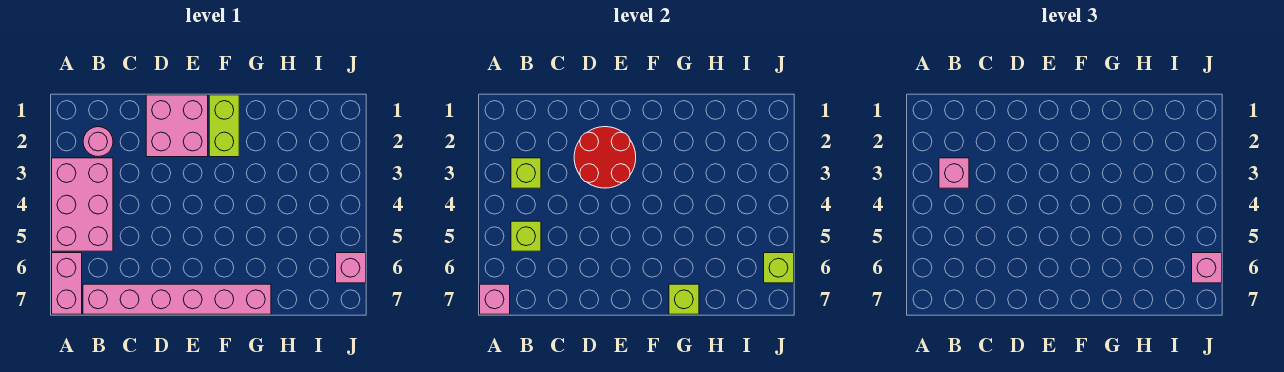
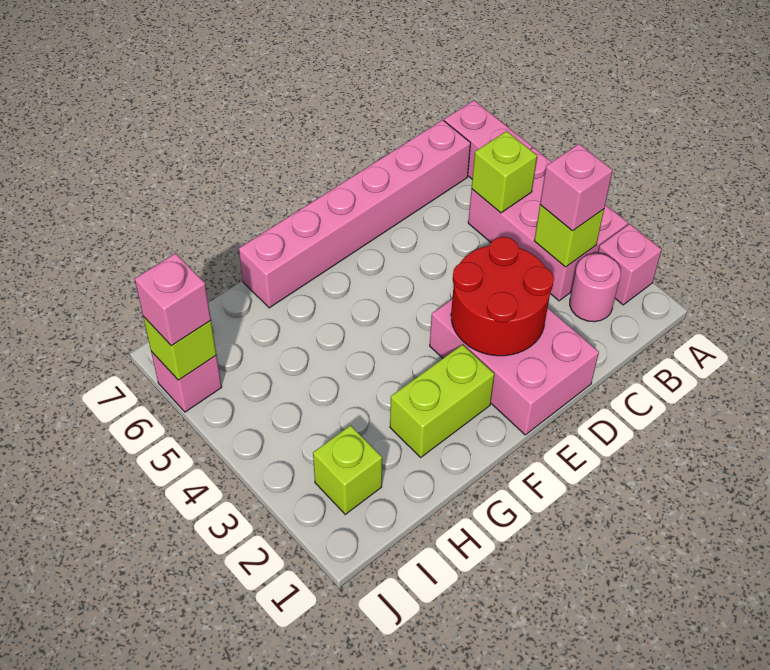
pink brick A7 level 2 -> pink brick A2 level 1
pink brick D1:E2 level 1 -> pink brick D1:E3 level 1
lime brick F1:F2 level 1 -> lime brick F2:G2 level 1
lime brick G7 level 2 -> lime brick I2 level 1

